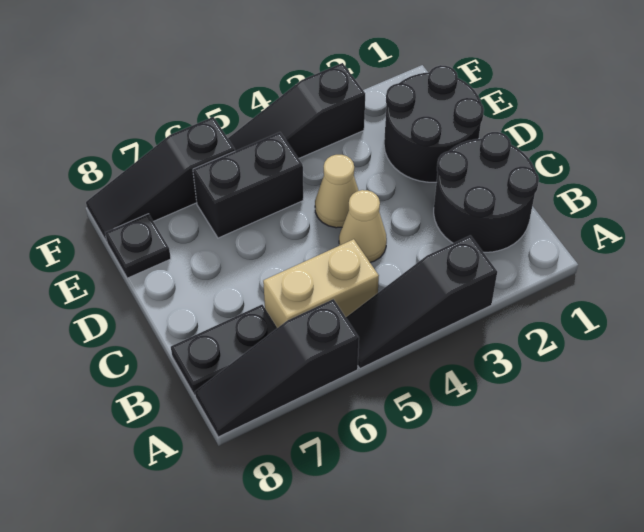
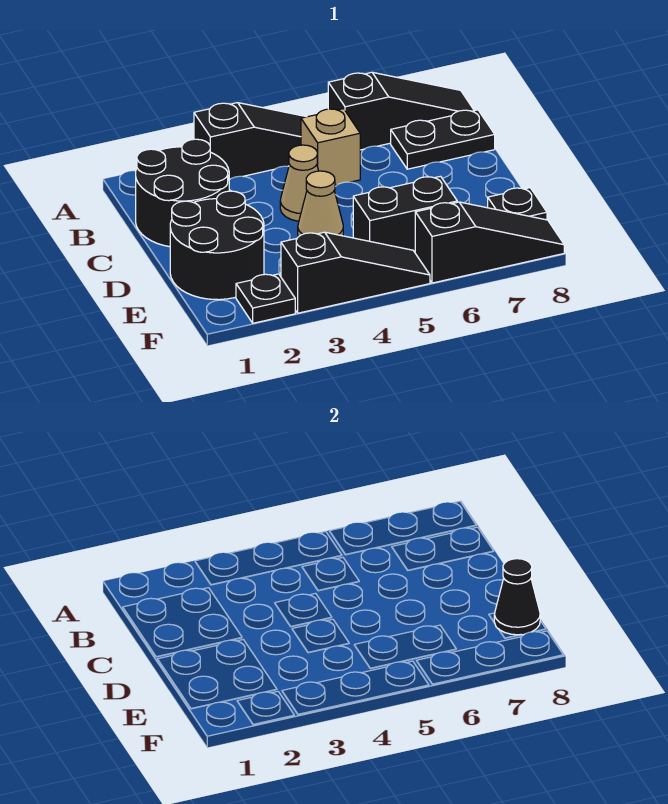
tan brick B5:B6 level 1 -> tan brick B5 level 1
none -> black cone E8 level 2
none -> black plate F2 level 1

